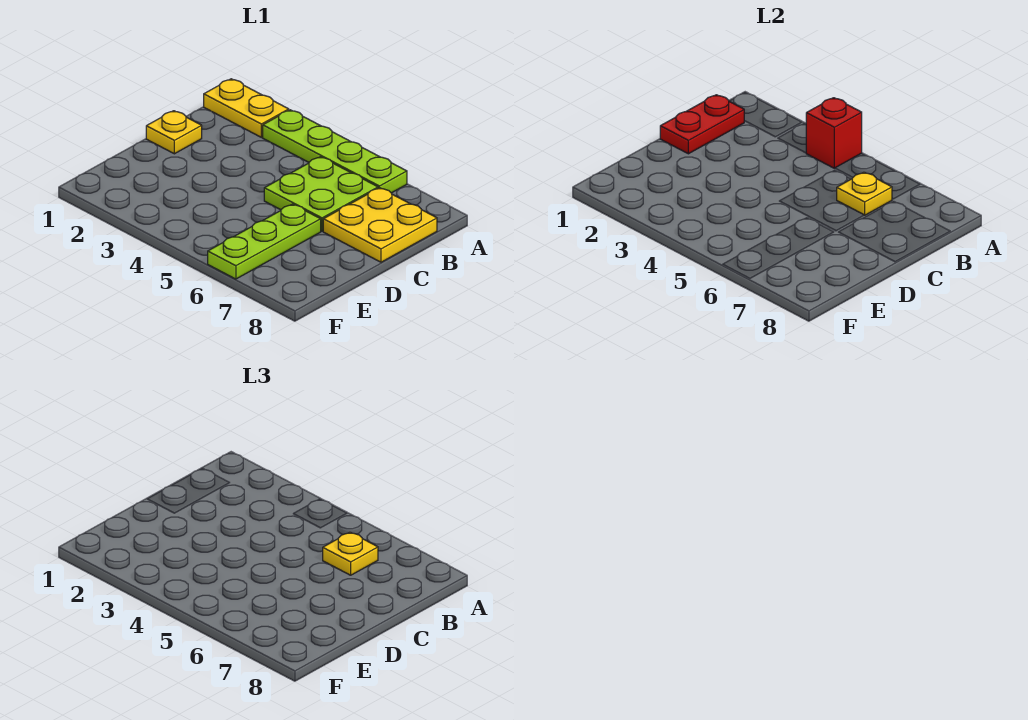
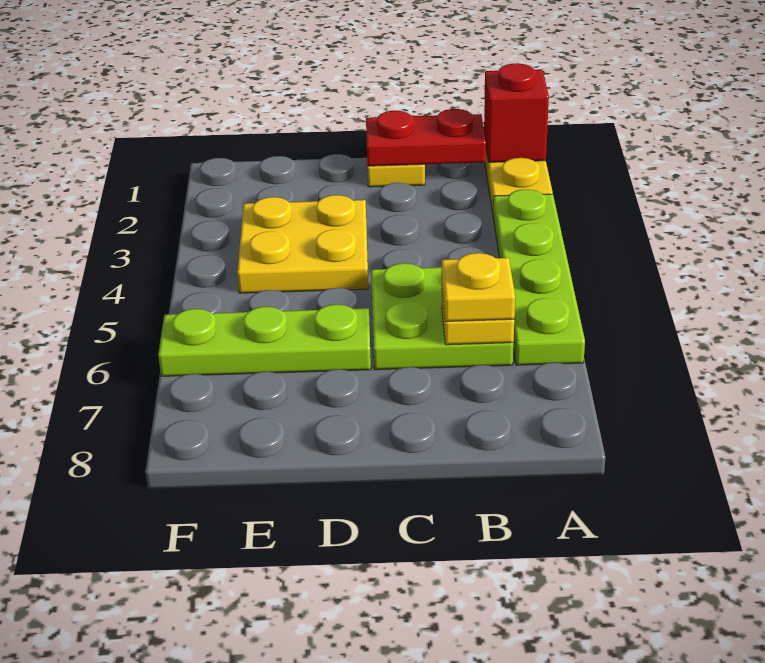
red brick A4 level 2 -> red brick A1 level 2
yellow plate B7:C8 level 1 -> yellow plate D3:E4 level 1

